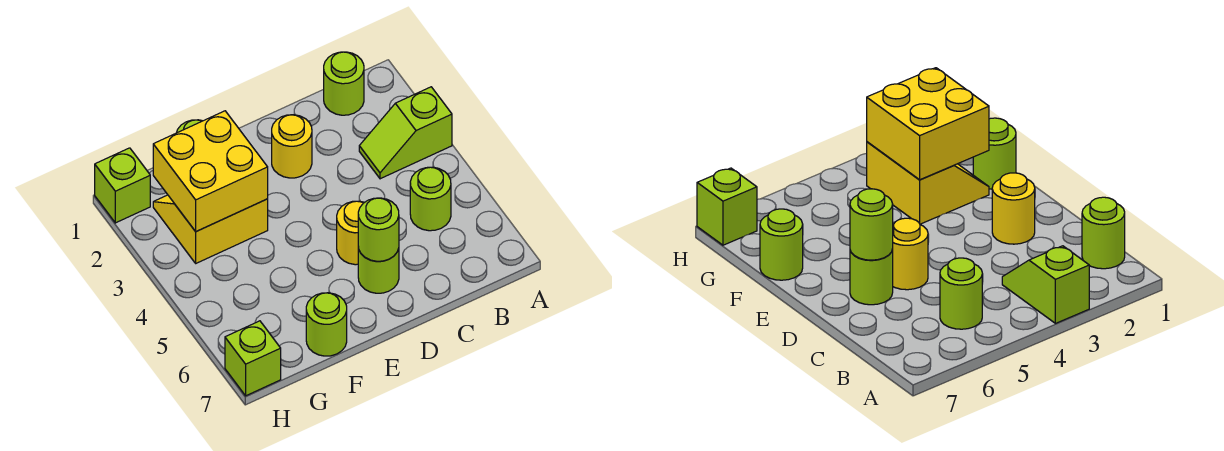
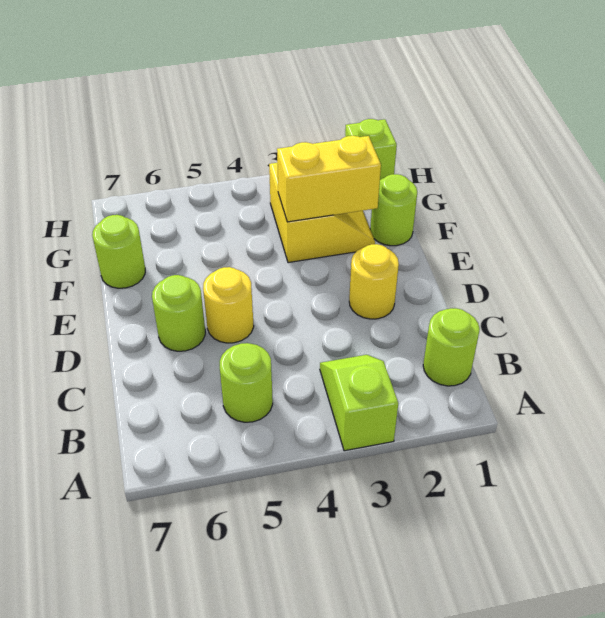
lime round brick D6 level 2 -> none
yellow brick F2:G3 level 2 -> yellow brick F2:F3 level 2
lime brick H7 level 1 -> none

